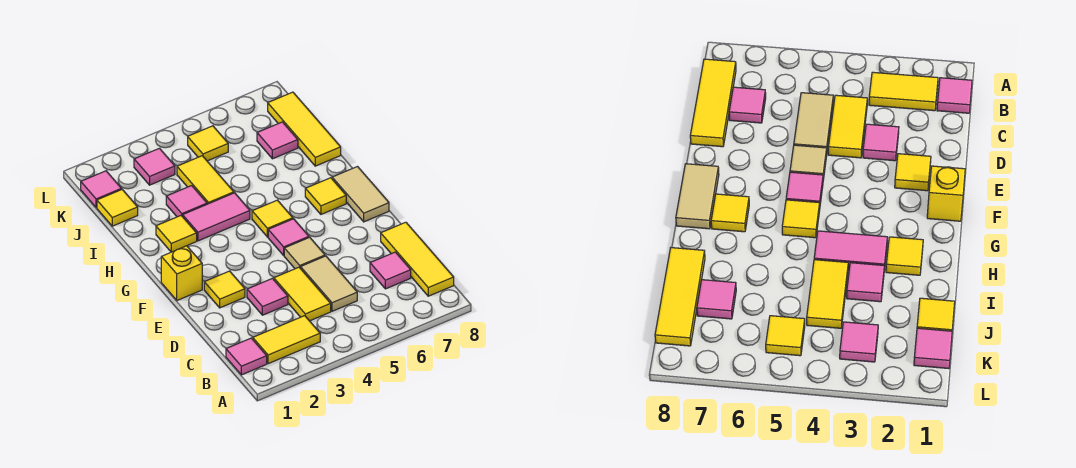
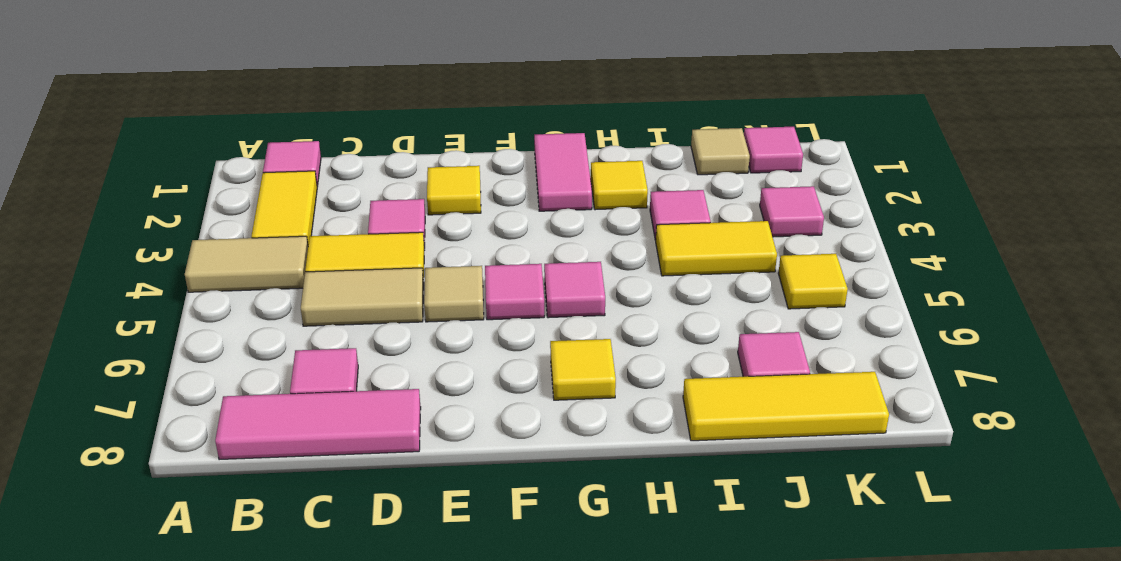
yellow tile B8:D8 level 1 -> pink tile B8:D8 level 1
yellow brick F1 level 1 -> none
tan tile F8:G8 level 1 -> tan tile A4:B4 level 1
yellow tile G5 level 1 -> pink tile G5 level 1
pink tile H3:H4 level 1 -> pink tile G1:G2 level 1
yellow tile J1 level 1 -> tan tile J1 level 1

